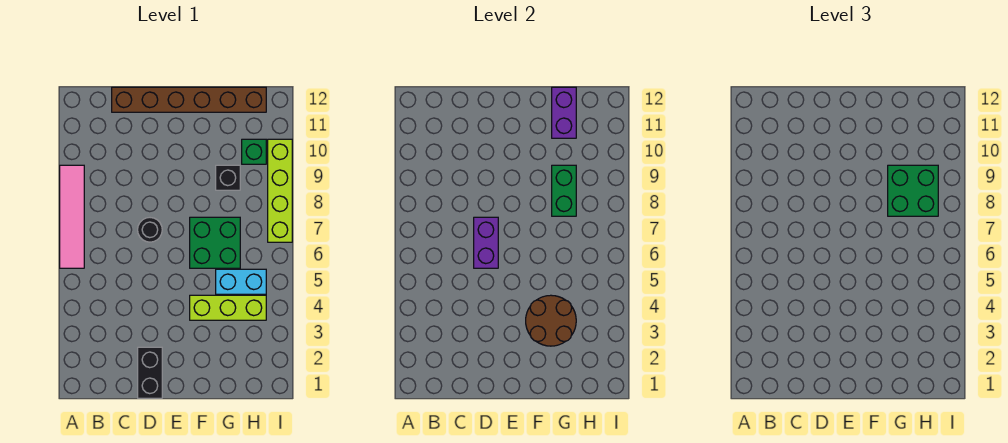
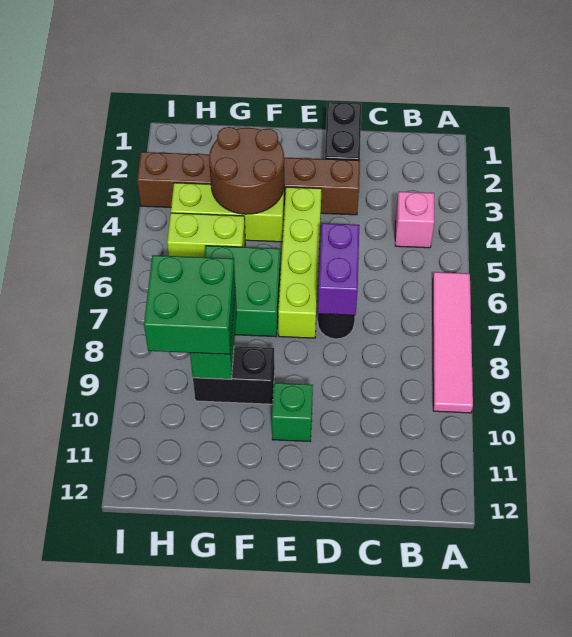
none -> pink brick B4 level 1
brown brick C12:H12 level 1 -> brown brick D3:I3 level 1
cyan brick G5:H5 level 1 -> lime brick G5:H5 level 1
black brick G9 level 1 -> black brick F9:G9 level 1
purple brick G11:G12 level 2 -> none
green brick H10 level 1 -> green brick E10 level 1
lime brick I7:I10 level 1 -> lime brick E4:E7 level 1

